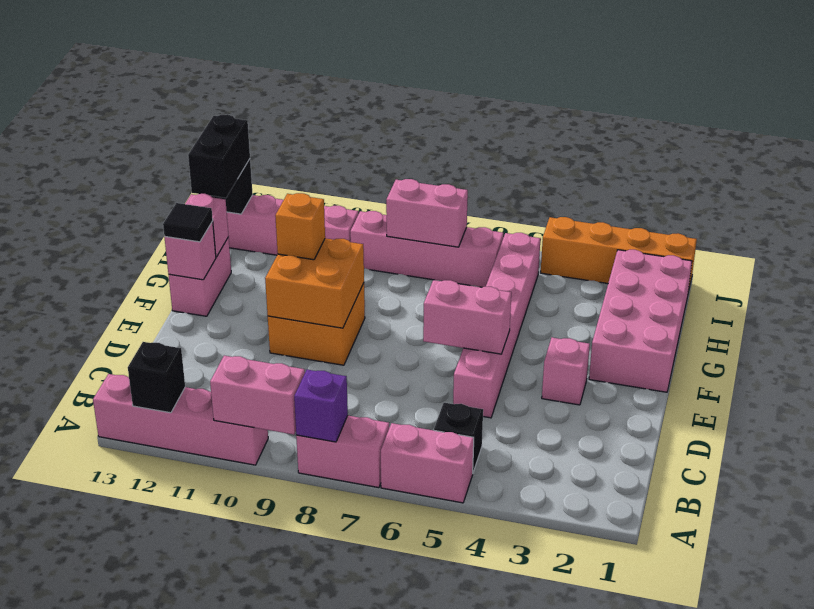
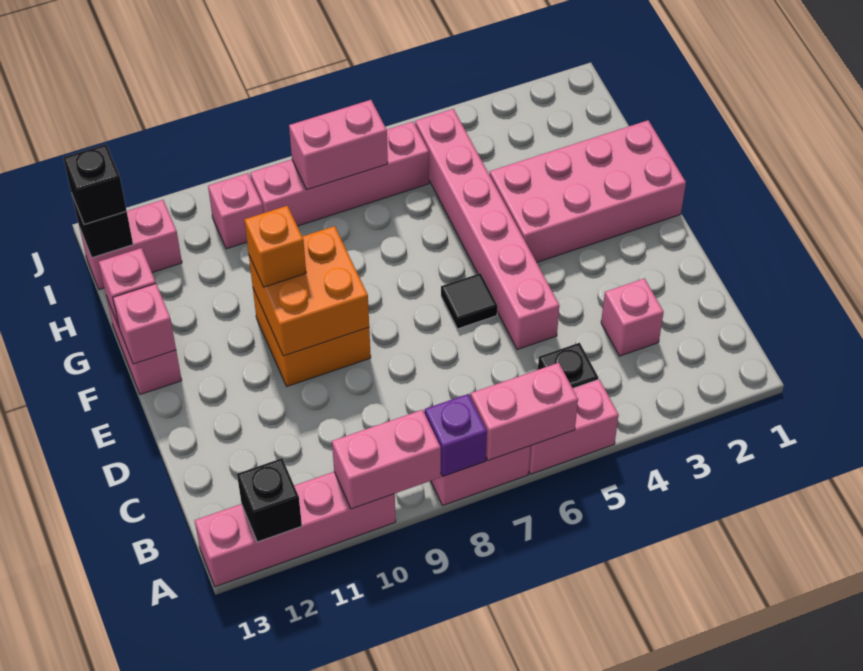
pink brick E3 level 1 -> pink brick C3 level 1
pink brick E5:E6 level 2 -> pink brick A6:A7 level 2
pink brick F1:I2 level 1 -> pink brick F1:G4 level 1
black tile F13 level 3 -> black tile E6 level 1
black brick H13:I13 level 3 -> black brick I13 level 3
orange brick J1:J4 level 1 -> none

